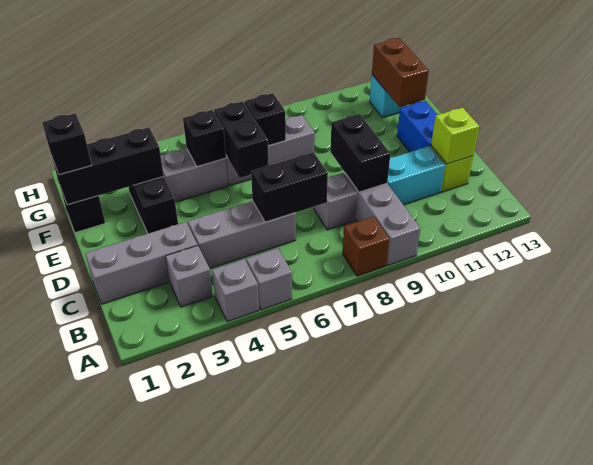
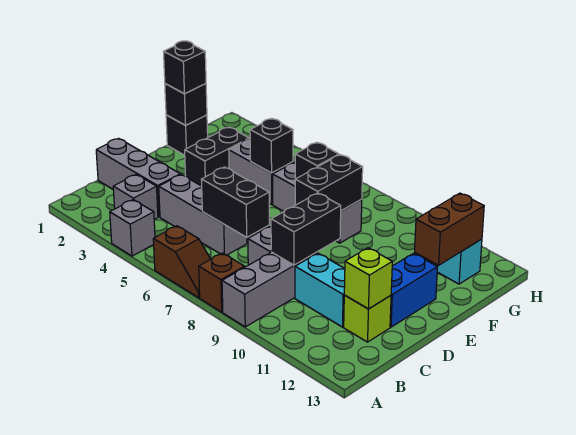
grey brick A5 level 1 -> none
none -> brown slope A6:A7 level 1 top 6
black brick E6:F6 level 2 -> black brick E8:F8 level 2
black brick F1:F3 level 2 -> black brick F1 level 2

